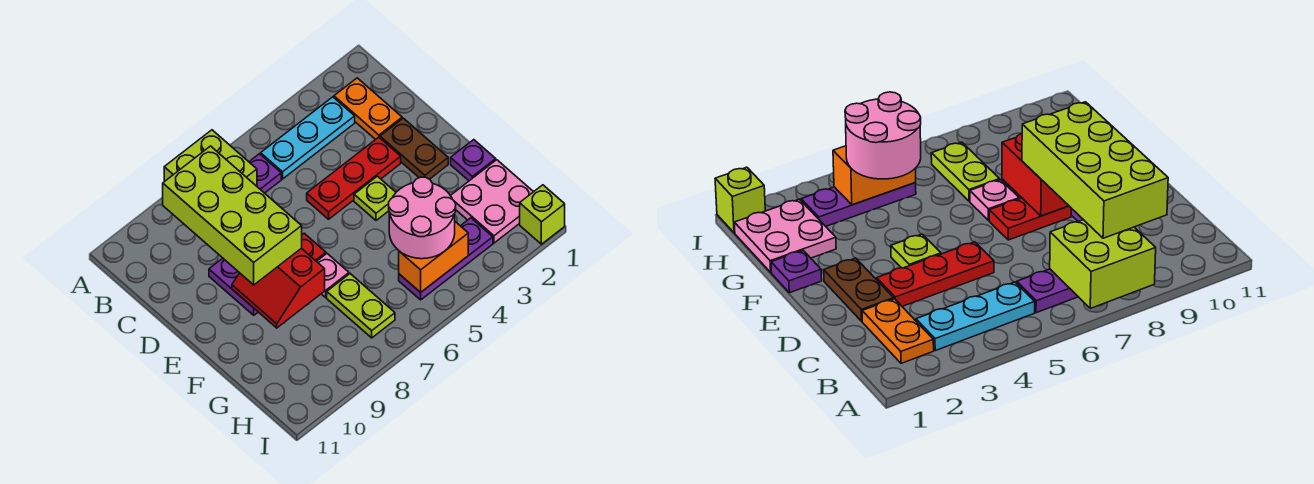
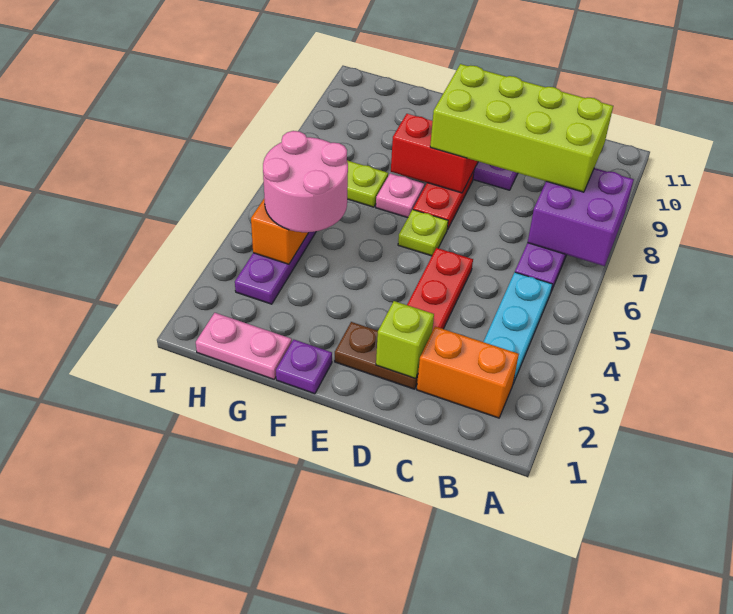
lime brick A7:B8 level 2 -> purple brick A7:B8 level 2
orange plate B2:C2 level 1 -> orange brick B2:C2 level 1
lime plate E4 level 1 -> lime plate E6 level 1
pink plate G1:H2 level 1 -> pink plate G1:H1 level 1
lime brick I1 level 1 -> lime brick D2 level 2

